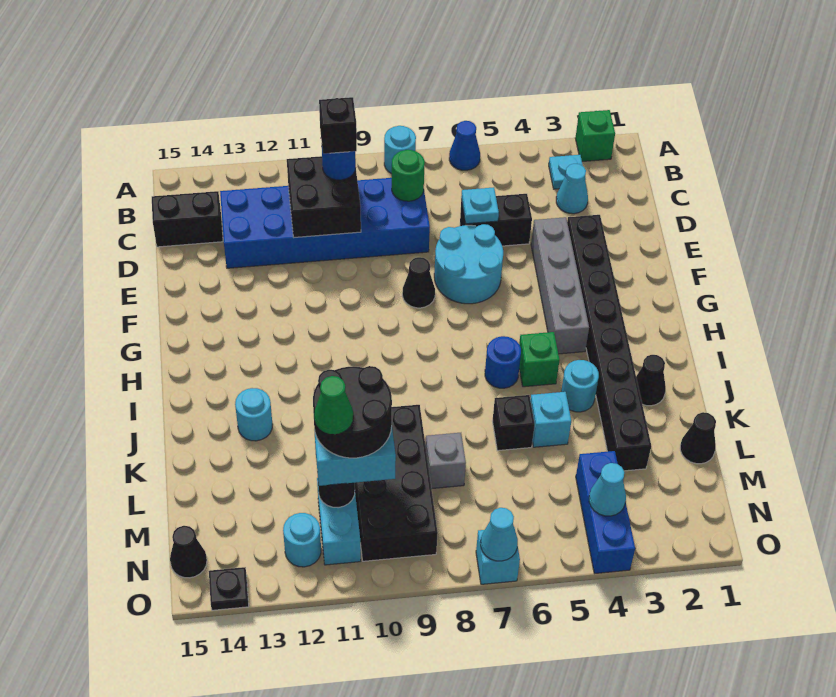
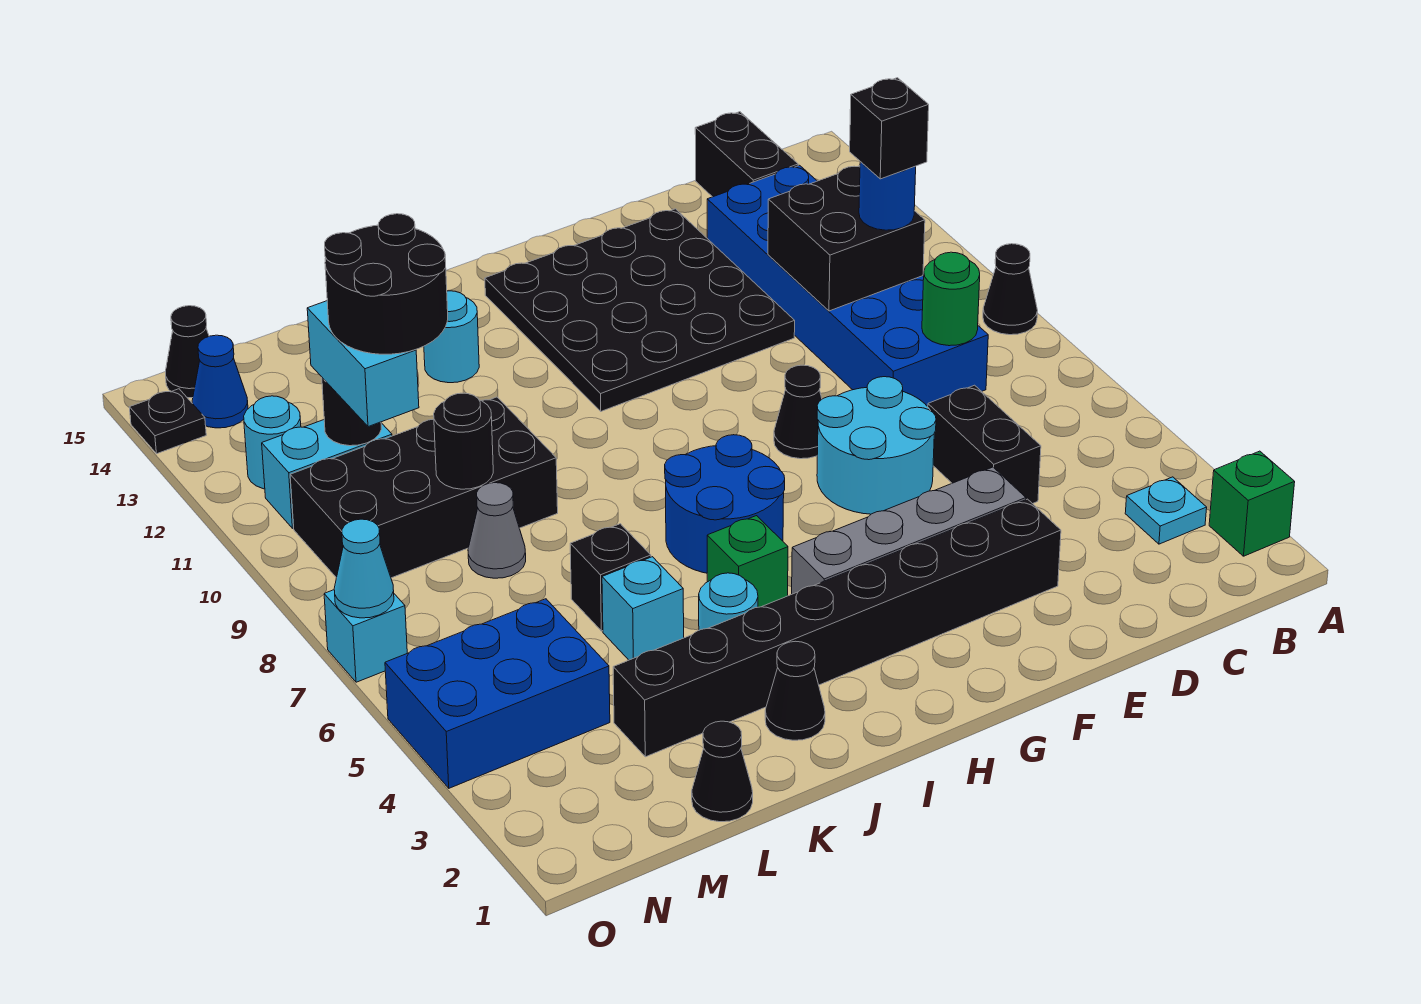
blue cone A6 level 1 -> blue cone N14 level 1
cyan round brick A8 level 1 -> none
none -> black cone A9 level 1
cyan cone C3 level 1 -> none
cyan plate D6 level 2 -> none
none -> black plate E11:H14 level 1
blue round brick I6 level 1 -> blue round brick H6:I7 level 1
grey brick L8 level 1 -> grey cone L8 level 1
none -> black round brick L9 level 2
blue brick M4:O4 level 1 -> blue brick M4:O5 level 1
green cone M11 level 5 -> none
cyan cone N4 level 2 -> none

